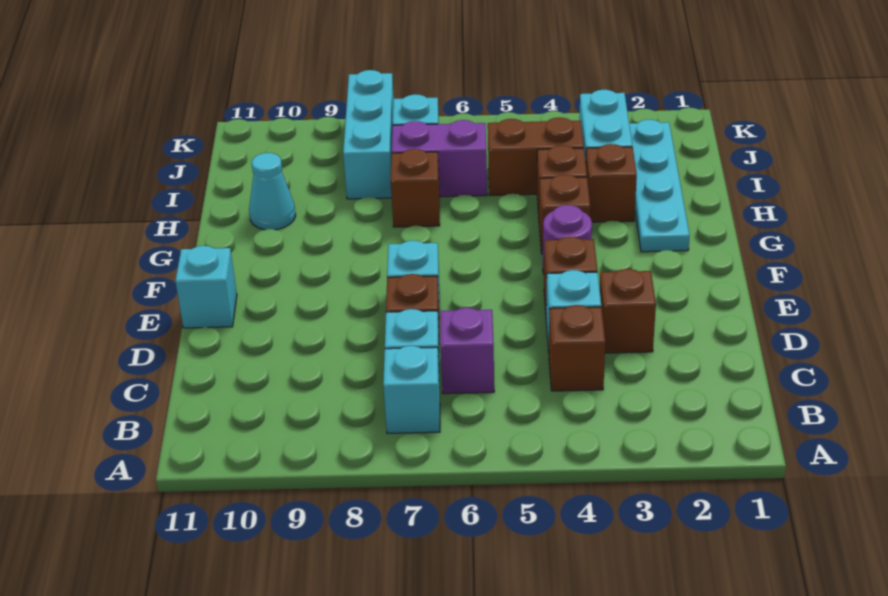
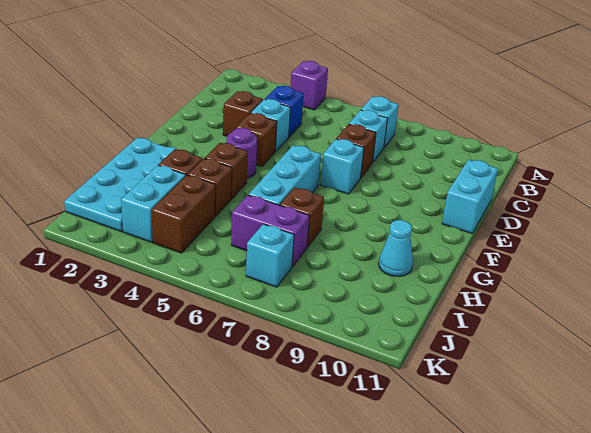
brown brick C4 level 1 -> blue brick C4 level 1
purple brick C6 level 1 -> purple brick A4 level 1
cyan brick E11 level 1 -> cyan brick D11:E11 level 1
cyan plate G2:J2 level 1 -> cyan plate G1:J2 level 1
brown brick I4:I5 level 1 -> brown brick I4:J4 level 1
cyan brick I8:K8 level 1 -> cyan brick F6:H6 level 1

